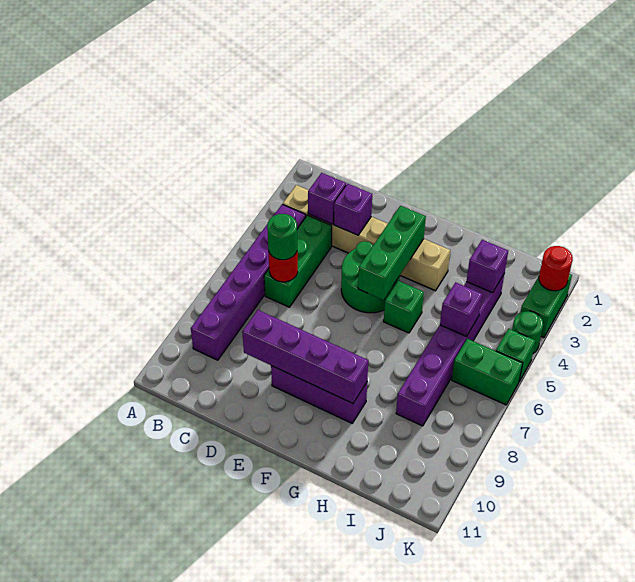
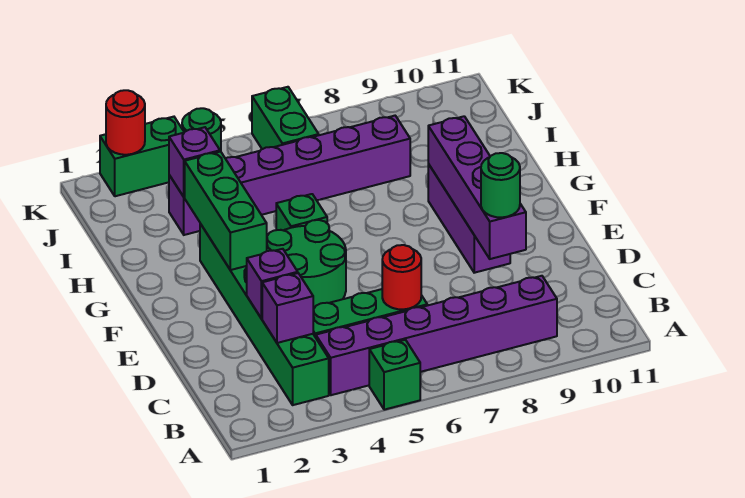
tan brick B3:G3 level 1 -> green brick B3:G3 level 1
green round brick C6 level 3 -> green round brick D9 level 3
green brick F3:F5 level 2 -> green brick F3:H3 level 2
purple brick I5 level 2 -> none
green brick K5 level 1 -> green brick A5 level 1

